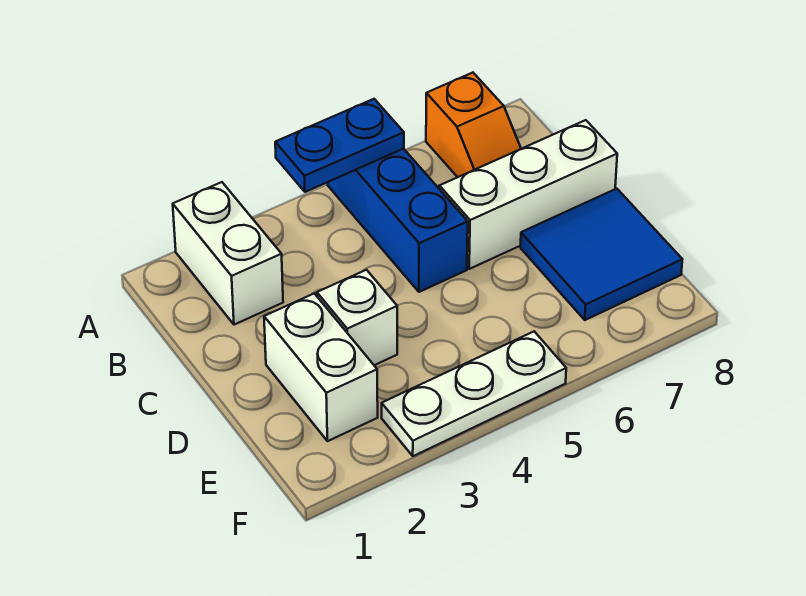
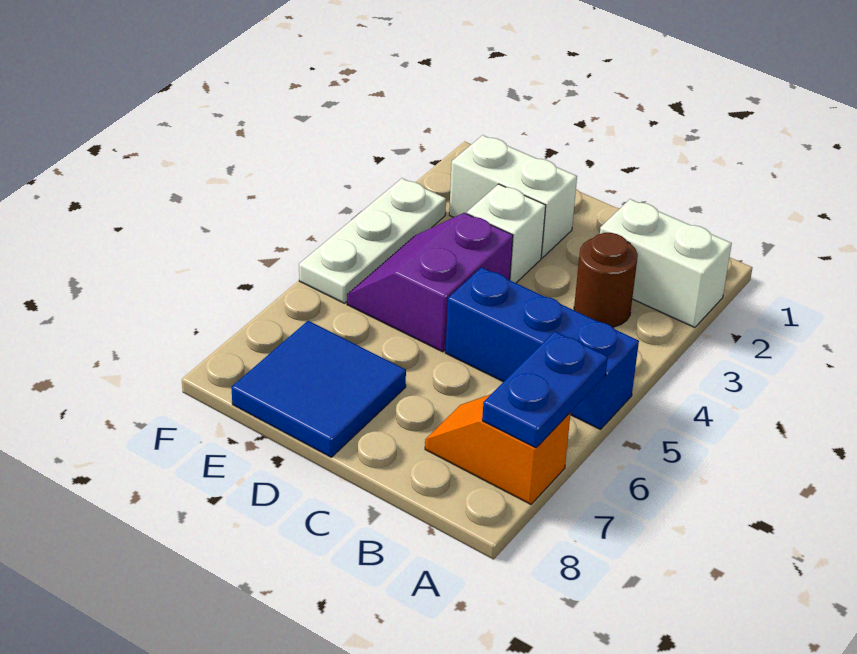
blue plate A4:A5 level 2 -> blue plate A6:A7 level 2
none -> brown round brick B3 level 1
white brick C6:C8 level 1 -> none
none -> purple slope D4:E5 level 1 top D

